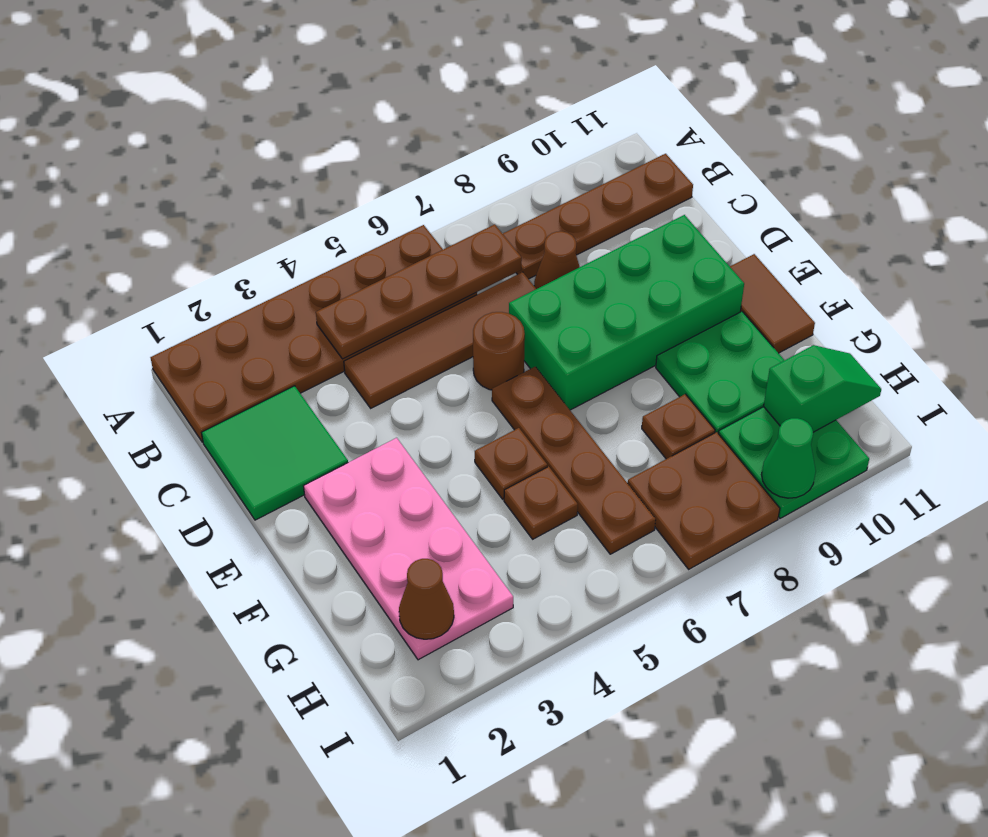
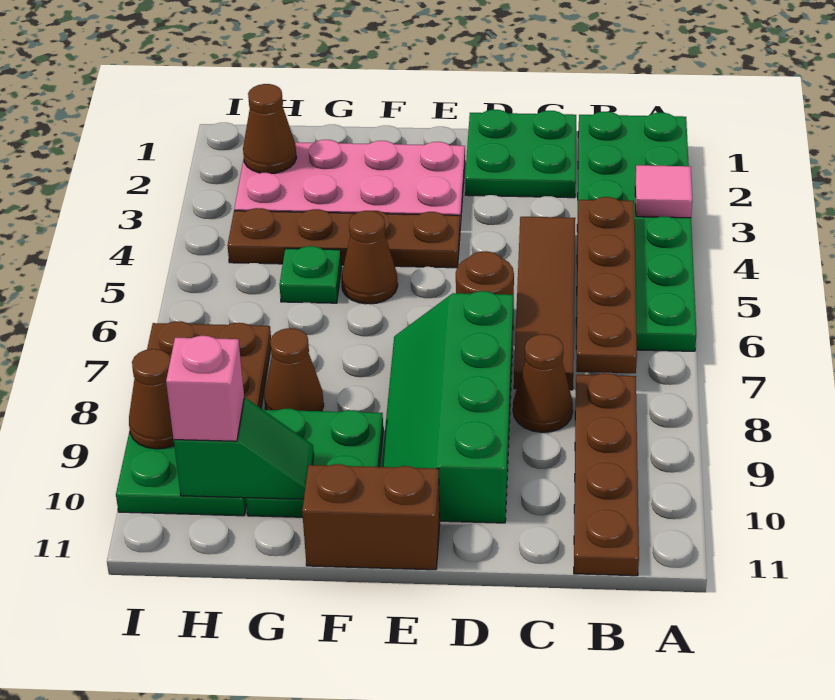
brown plate A1:B6 level 1 -> green plate A1:B6 level 1
none -> pink tile A3 level 2
green tile C1:D2 level 1 -> green plate C1:D2 level 1
green brick D7:E10 level 1 -> green slope D7:E10 level 1 top D
brown plate E6:H6 level 1 -> brown plate E4:H4 level 1
brown tile E11:F11 level 1 -> brown brick E11:F11 level 1
brown plate F5 level 1 -> brown cone F5 level 1
brown plate G5 level 1 -> green plate G5 level 1
brown plate G8 level 1 -> brown cone G8 level 1
green slope H10:H11 level 2 top 10 -> green slope G10:H10 level 2 top H
none -> pink brick H10 level 3
green cone I9 level 2 -> brown cone I9 level 2

